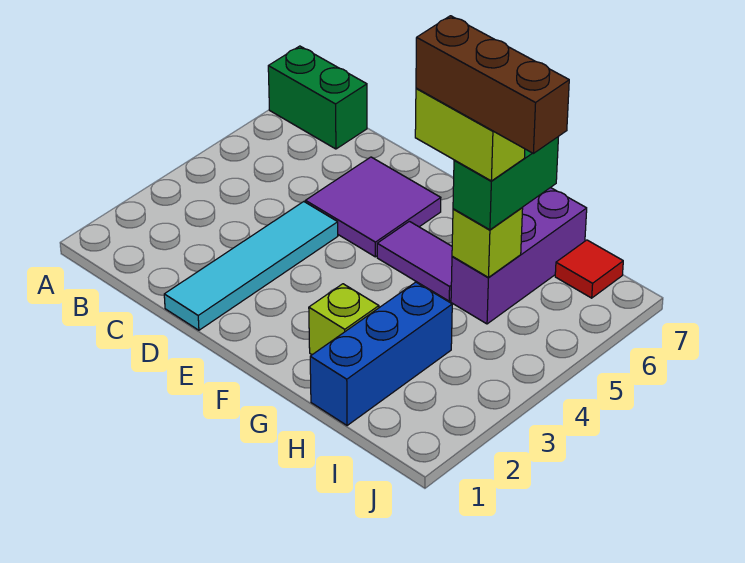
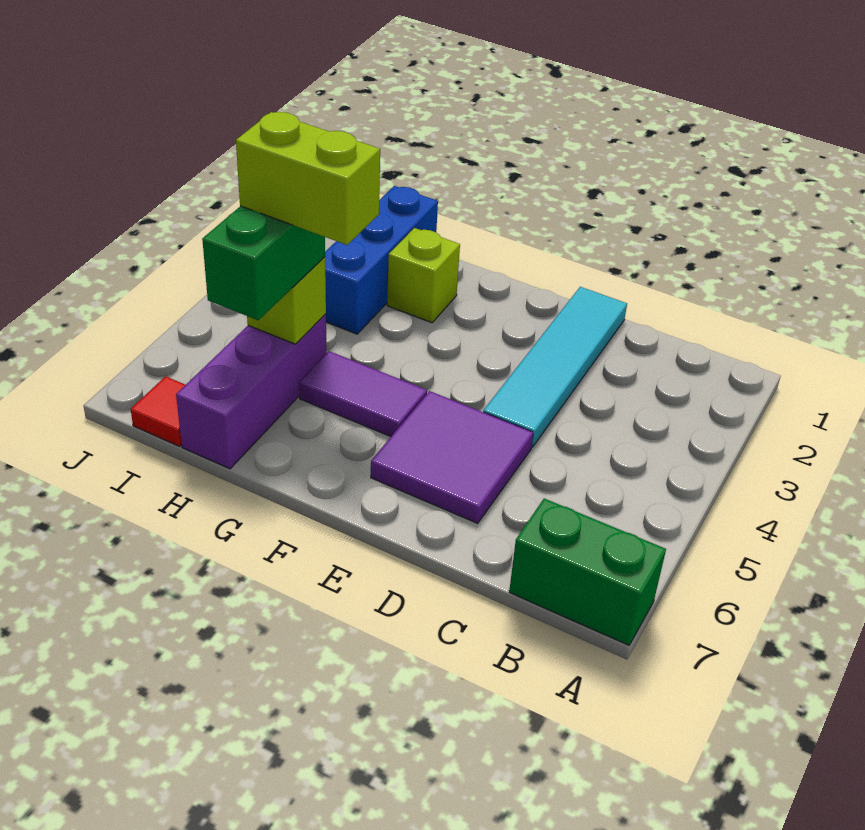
brown brick G5:I5 level 5 -> none

